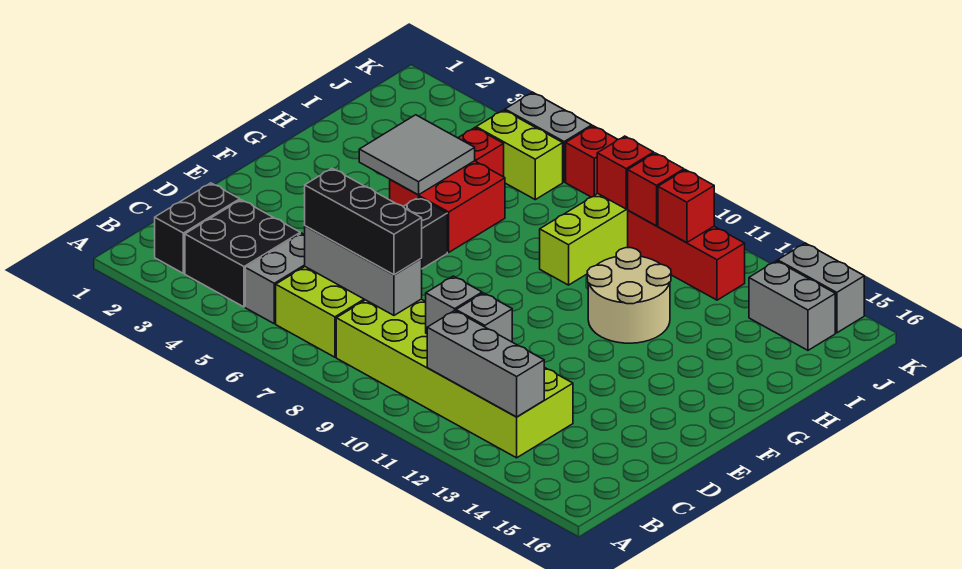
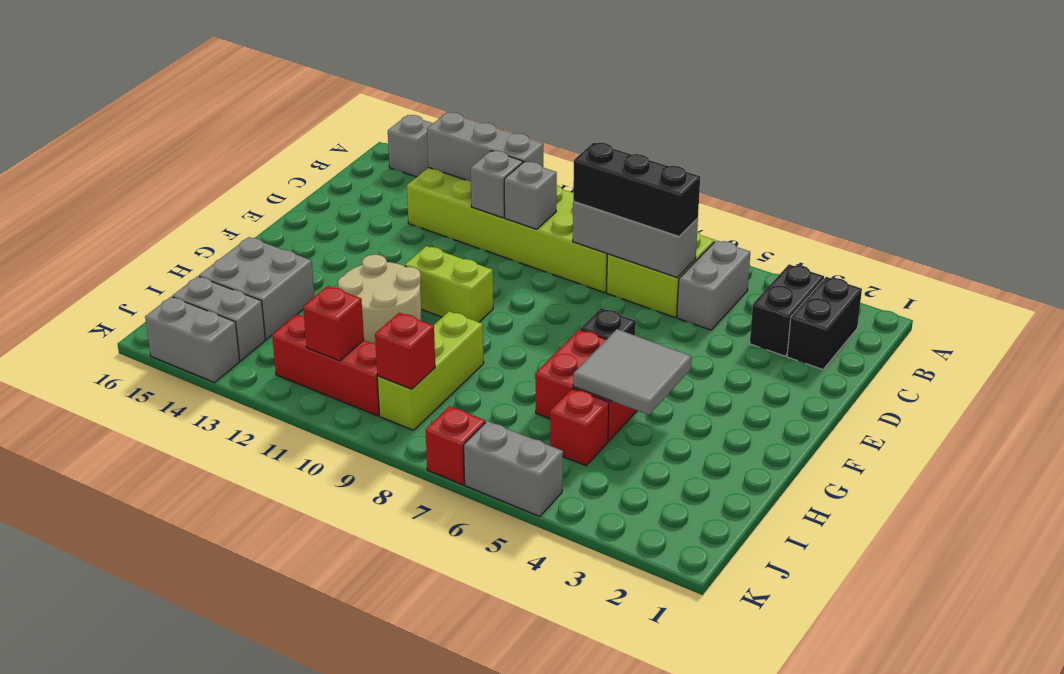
none -> grey brick A15 level 1
black brick B3:C4 level 1 -> black brick B3:C3 level 1
none -> grey brick H14:I15 level 1
lime brick J5:J6 level 1 -> lime brick F10:F11 level 1
red brick J10 level 2 -> none

